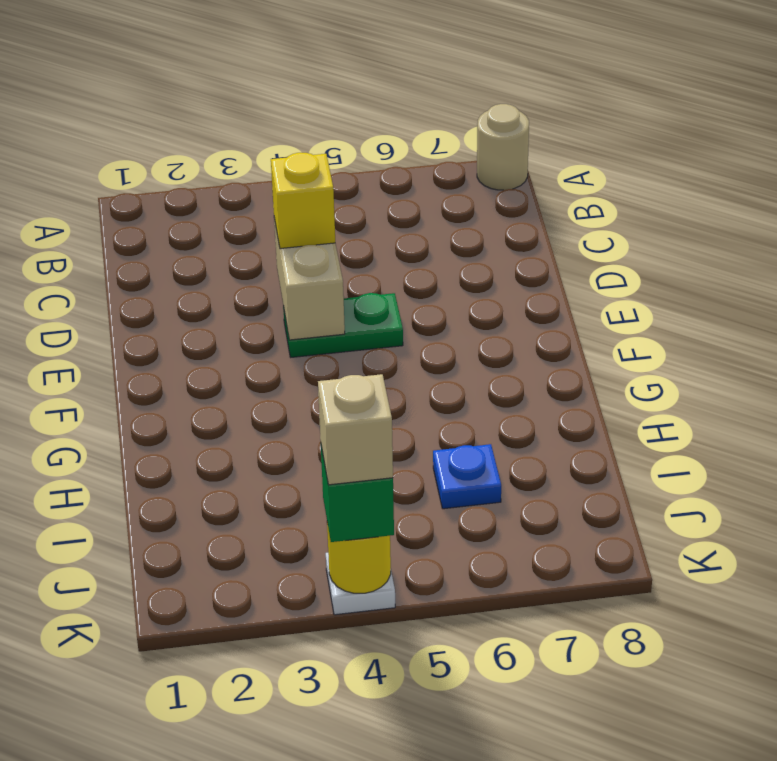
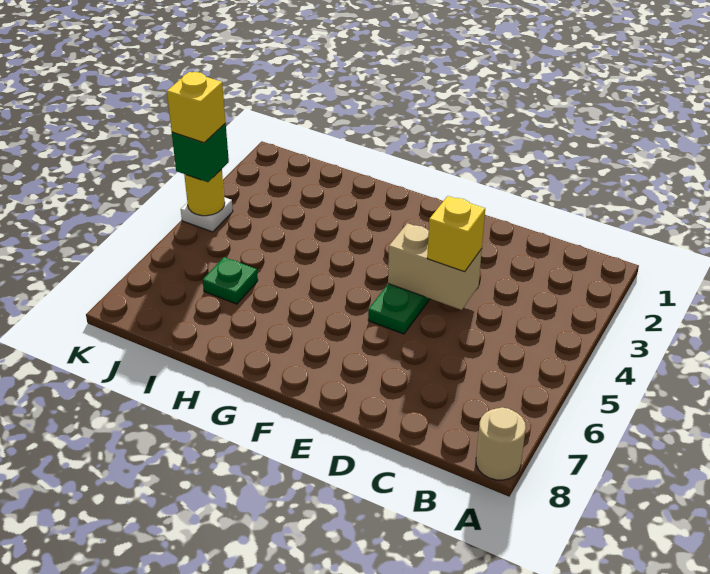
blue plate I6 level 1 -> green plate I6 level 1
tan brick K4 level 4 -> yellow brick K4 level 4

